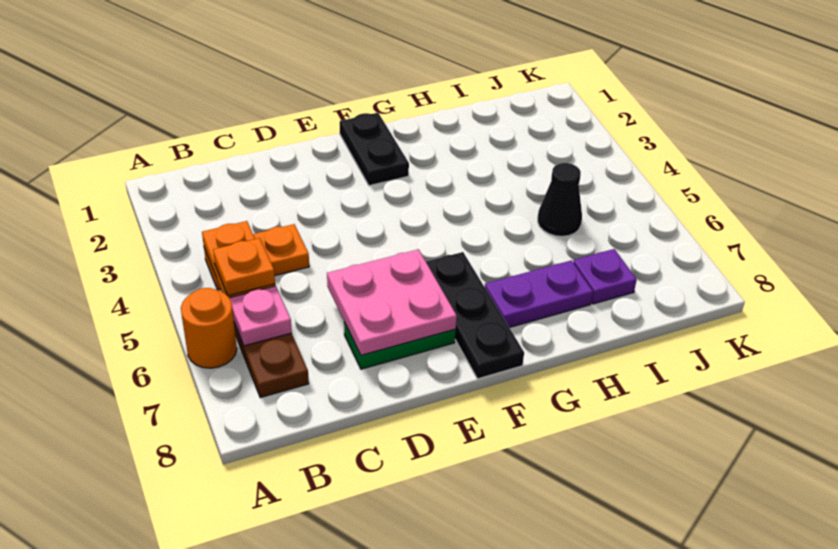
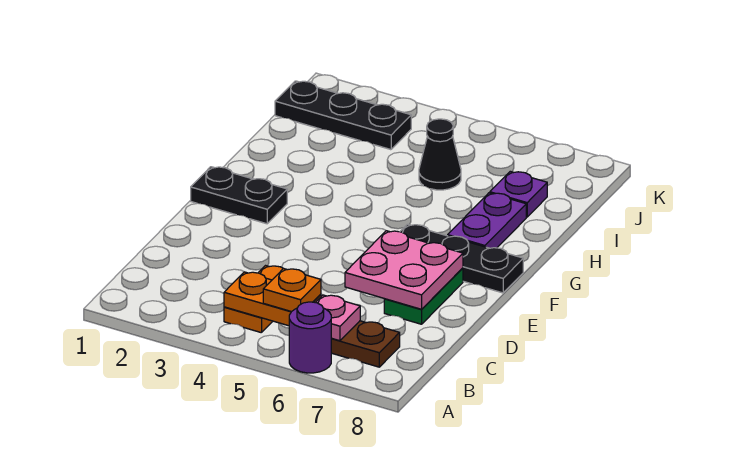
orange round brick A6 level 1 -> purple round brick A6 level 1
none -> black plate J1:J3 level 1

